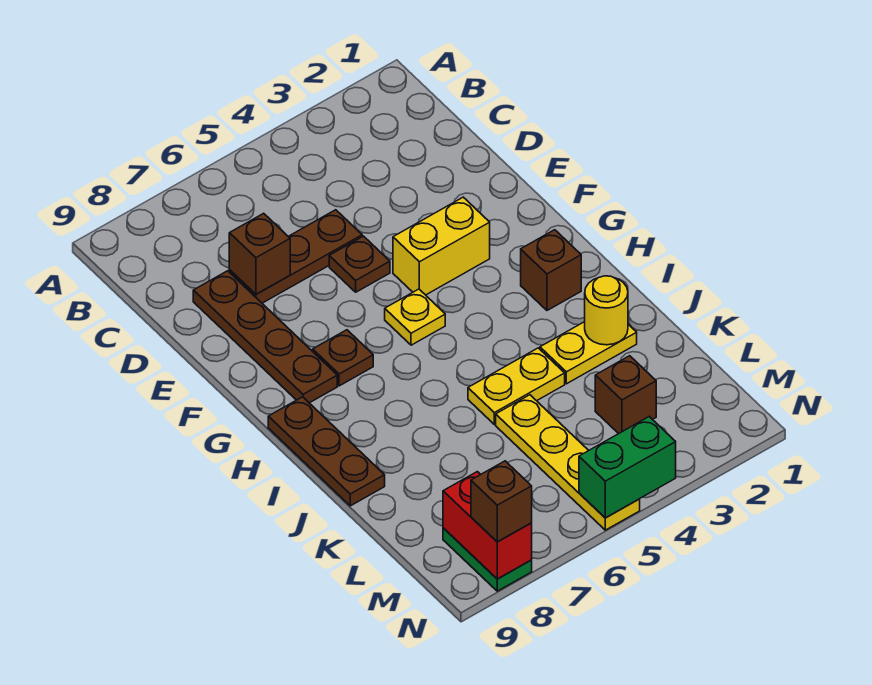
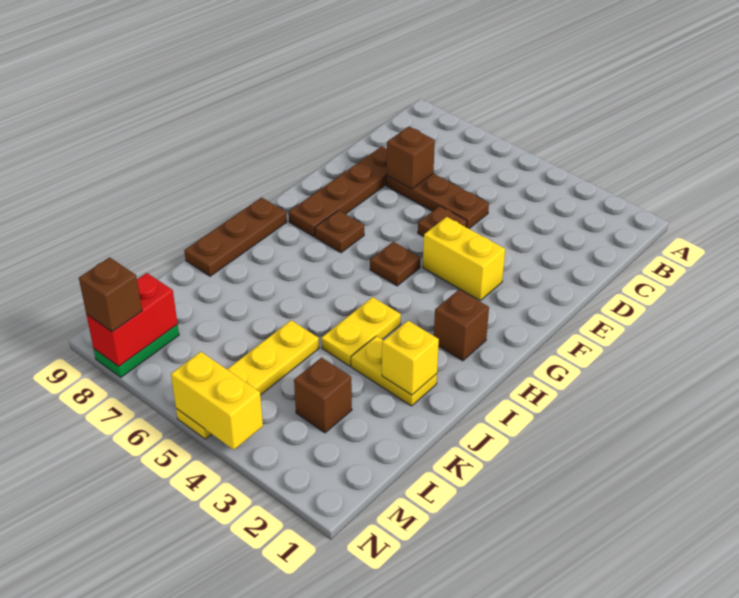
yellow plate G5 level 1 -> brown plate G5 level 1
yellow round brick J2 level 2 -> yellow brick J2 level 2
yellow plate J4:J5 level 1 -> yellow plate I4:J4 level 1
green brick N4:N5 level 2 -> yellow brick N4:N5 level 2

